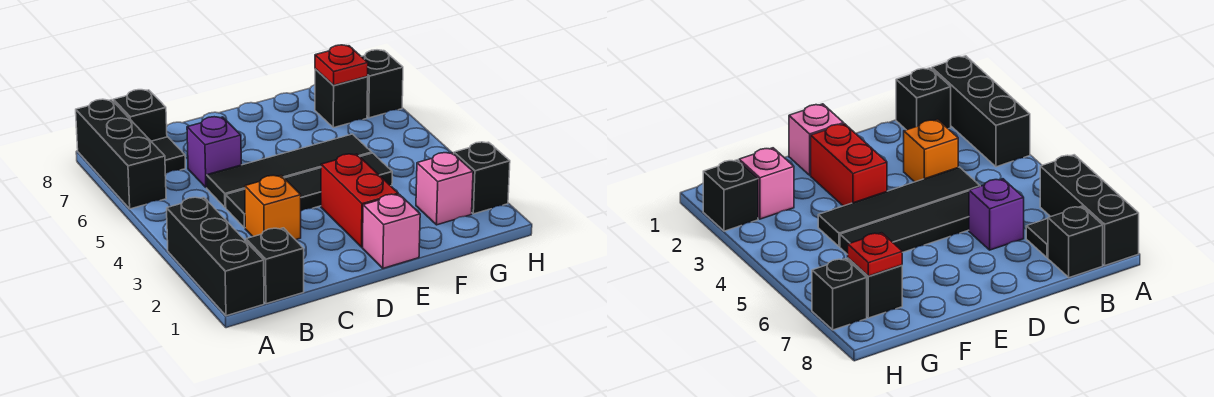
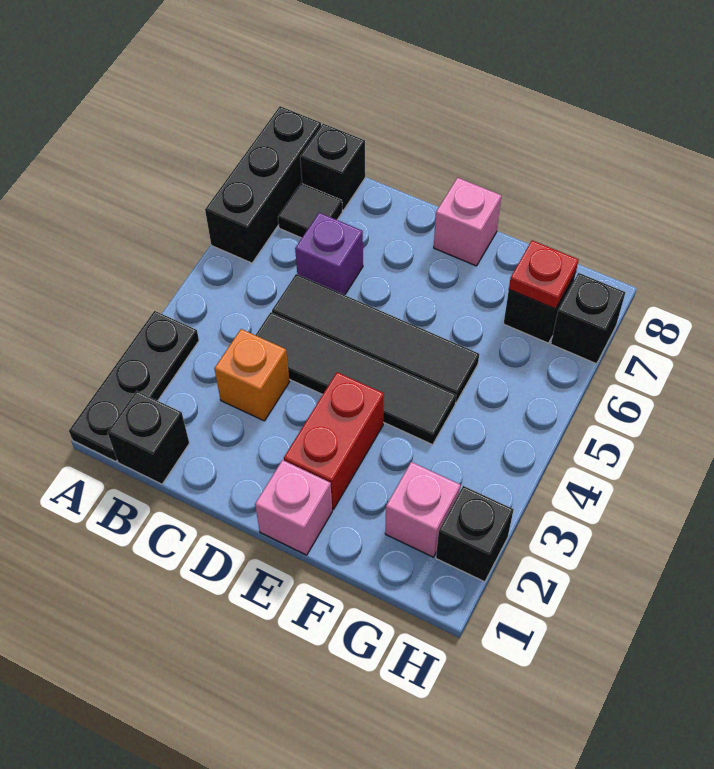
black brick A1:A3 level 1 -> black plate A1:A3 level 1
none -> pink brick E8 level 1

